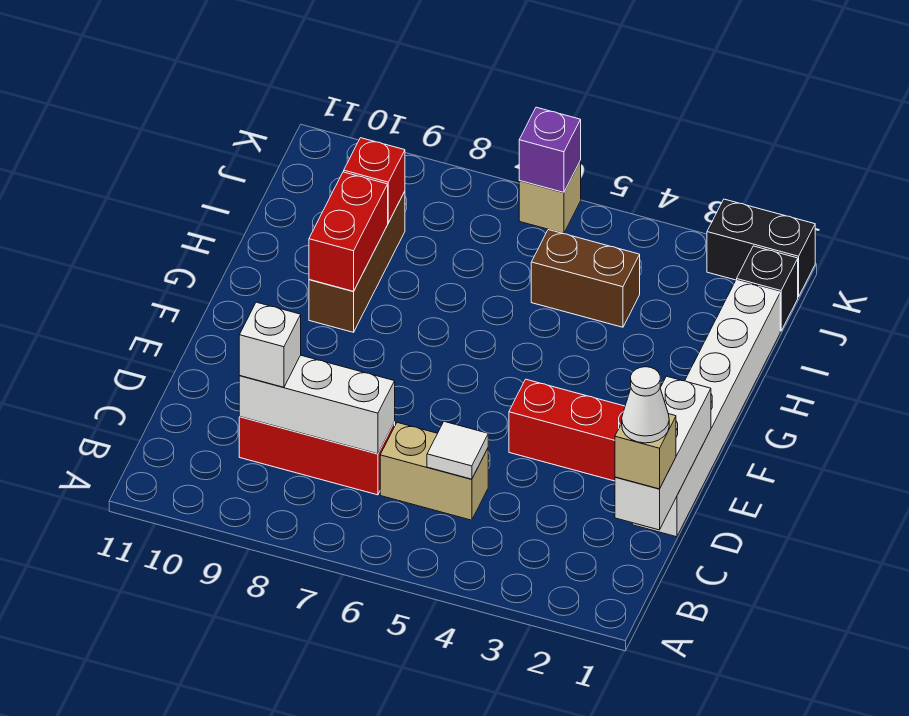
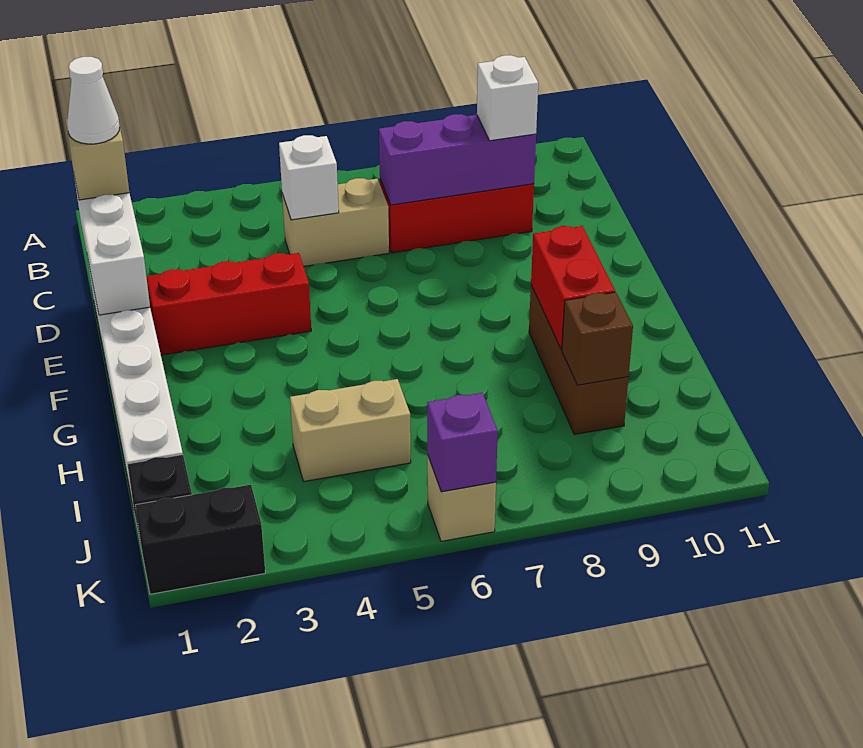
white tile C5 level 2 -> white brick C5 level 2
white brick C7:C9 level 2 -> purple brick C7:C9 level 2
brown brick I4:I5 level 1 -> tan brick I4:I5 level 1
red brick I9 level 2 -> brown brick I9 level 2

